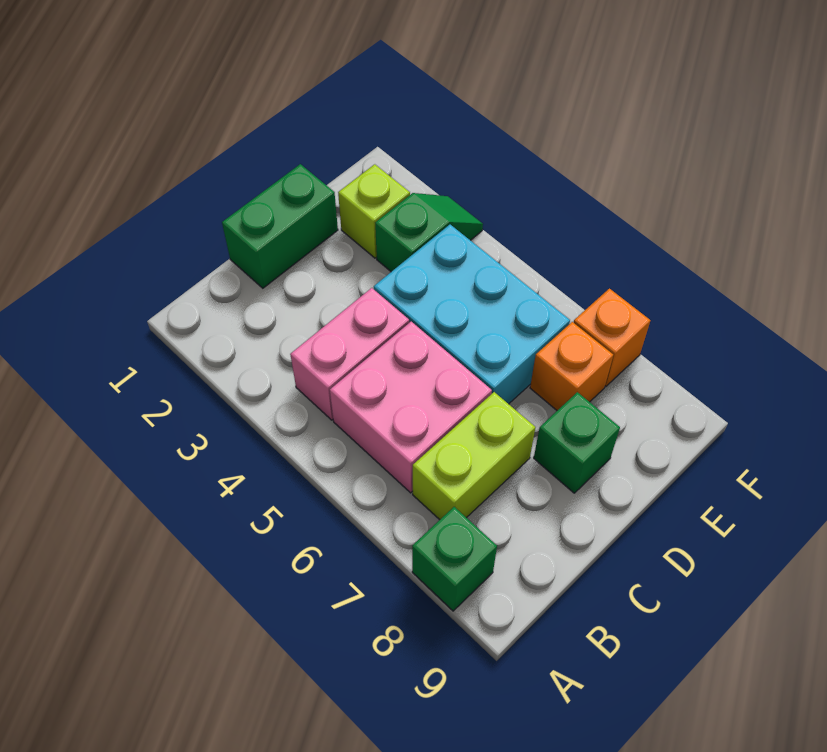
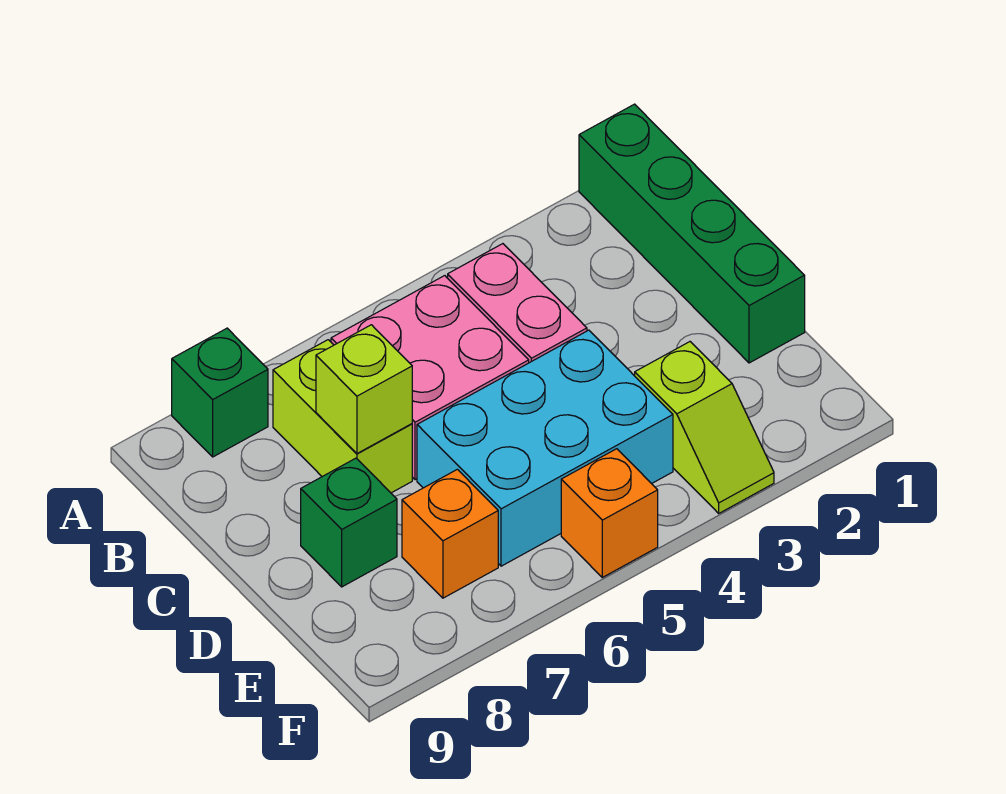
green brick C1:D1 level 1 -> green brick A1:D1 level 1
lime brick E2 level 1 -> lime brick C7 level 2
green slope E3:F3 level 1 top E -> lime slope E3:F3 level 1 top E
orange brick F7 level 1 -> orange brick F5 level 1

